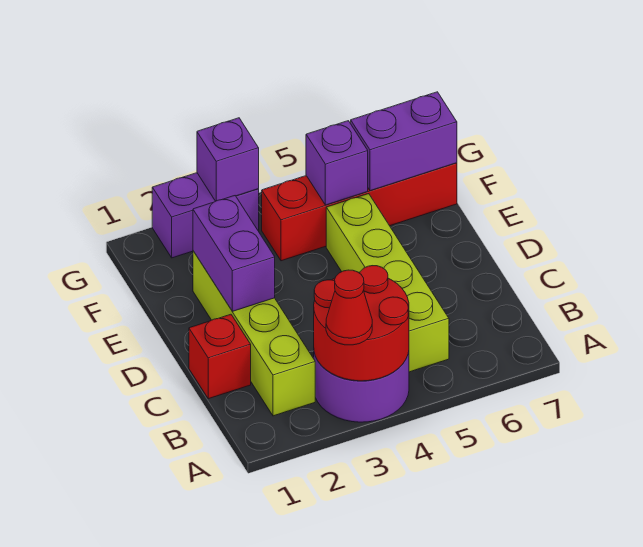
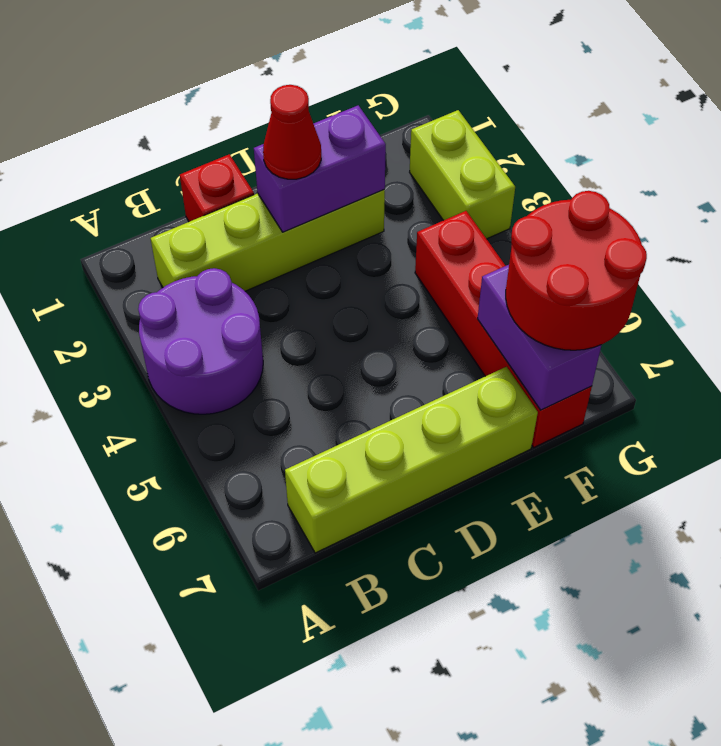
red round brick A3:B4 level 2 -> red round brick F6:G7 level 3
red cone A3 level 3 -> red cone D2 level 3
lime brick B5:E5 level 1 -> lime brick B7:E7 level 1
purple brick F5 level 2 -> none
purple brick G2:G3 level 1 -> lime brick G2:G3 level 1
purple brick G3 level 2 -> none

